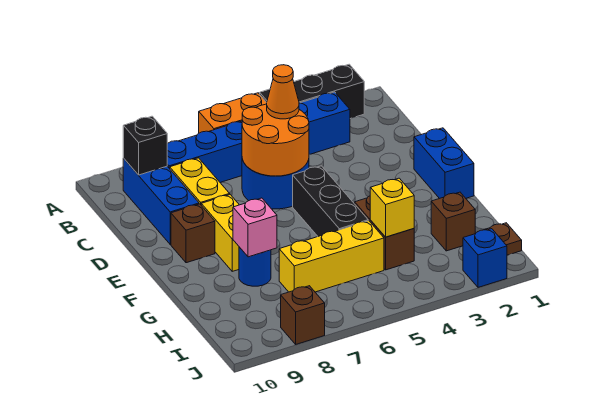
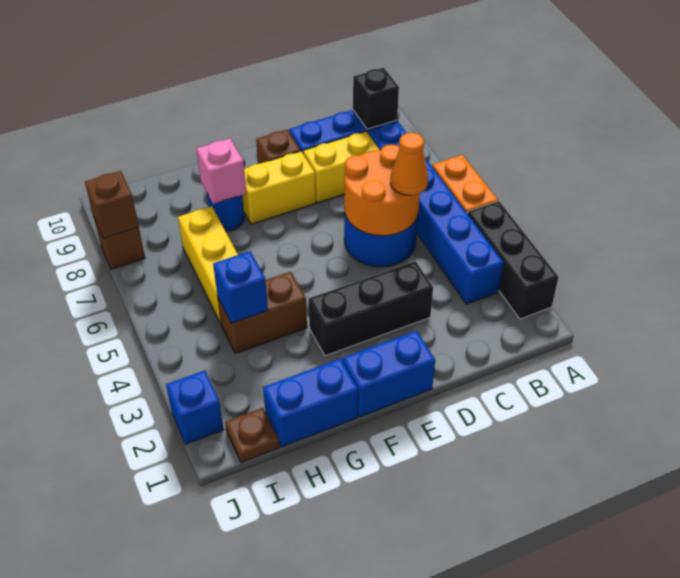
black brick E5:G5 level 1 -> black brick D3:F3 level 1
none -> blue brick G1:H1 level 1
brown brick H2 level 1 -> brown brick J8 level 2
yellow brick H4 level 2 -> blue brick H4 level 2

